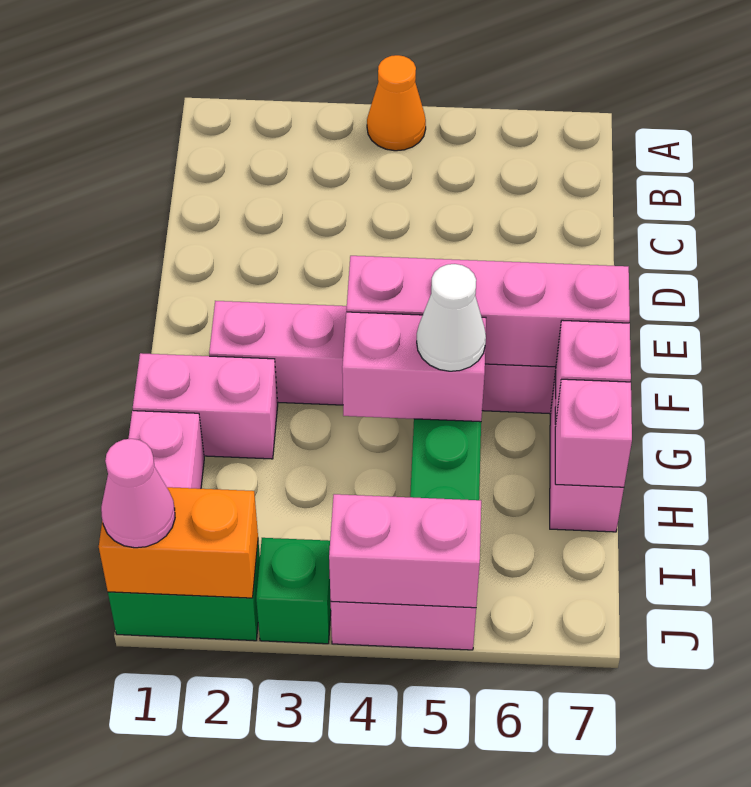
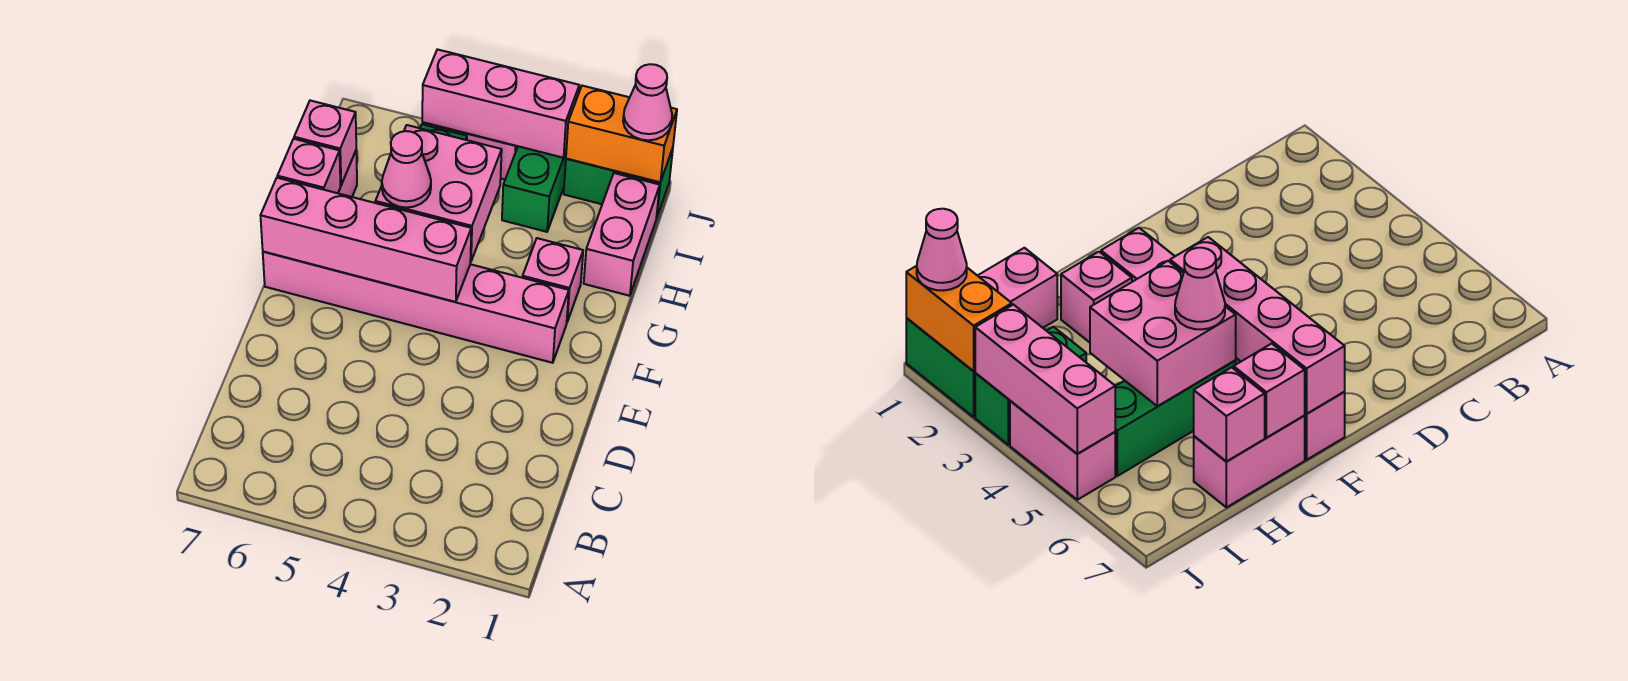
orange cone A4 level 1 -> none
pink brick G1:G2 level 1 -> pink brick G2 level 1
pink brick G4:G5 level 2 -> pink brick G4:H5 level 2
white cone G5 level 3 -> pink cone G5 level 3
green brick J3 level 1 -> green brick I3:J3 level 1
pink brick J4:J5 level 2 -> pink brick J3:J5 level 2

